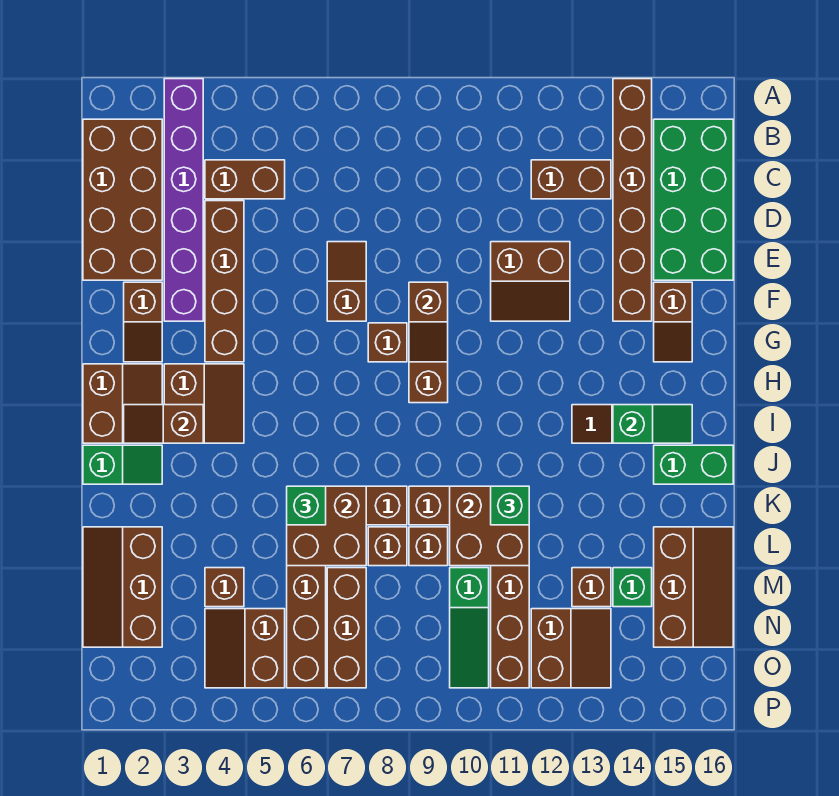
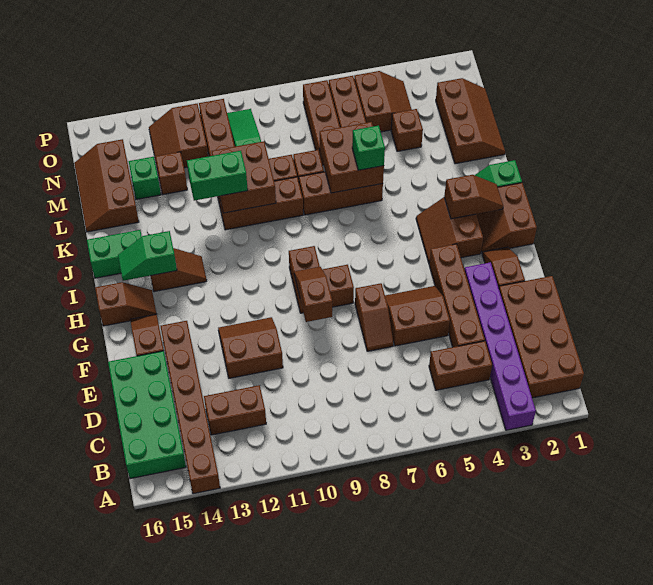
none -> brown slope E5:F6 level 1 top E
none -> brown slope H15:H16 level 1 top 16
green brick K11 level 3 -> green brick K11:K12 level 3

